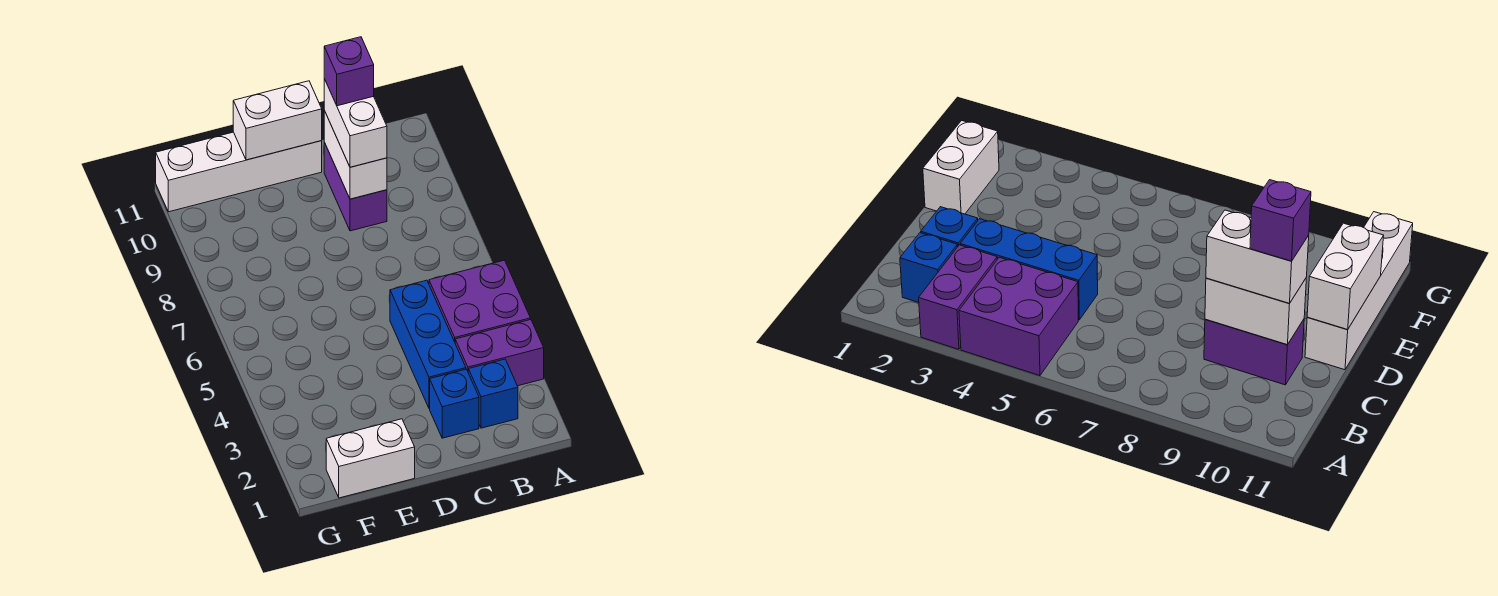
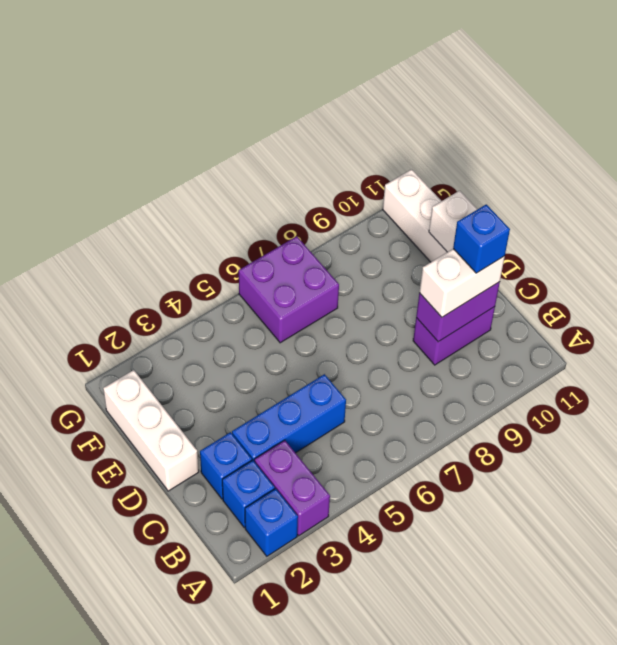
none -> blue brick A2 level 1
purple brick A4:B5 level 1 -> purple brick F6:G7 level 1
white brick C9:C10 level 2 -> purple brick C9:C10 level 2
purple brick C10 level 4 -> blue brick C10 level 4
white brick E1:F1 level 1 -> white brick D1:F1 level 1

